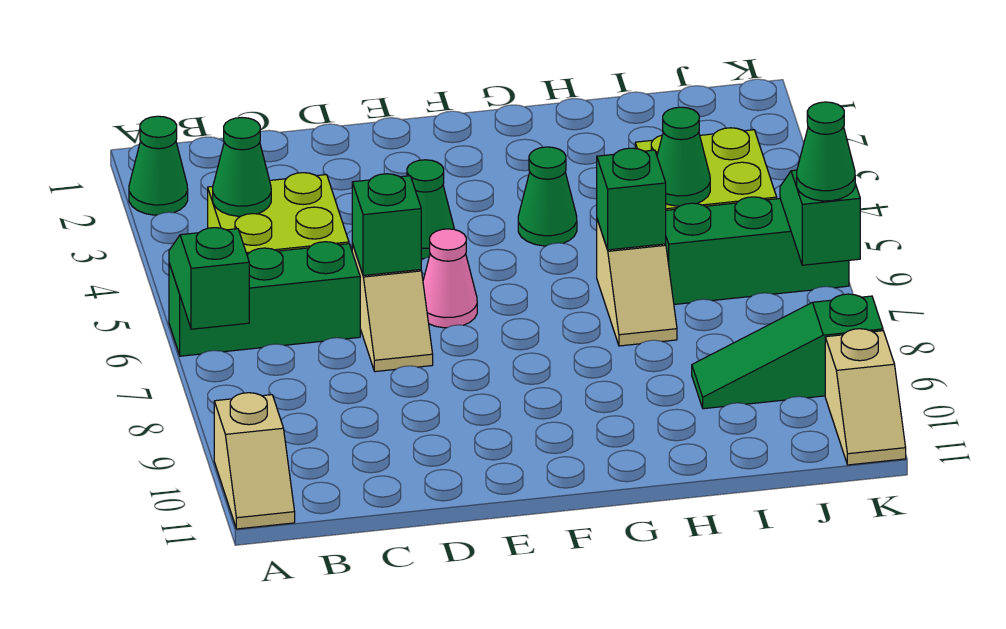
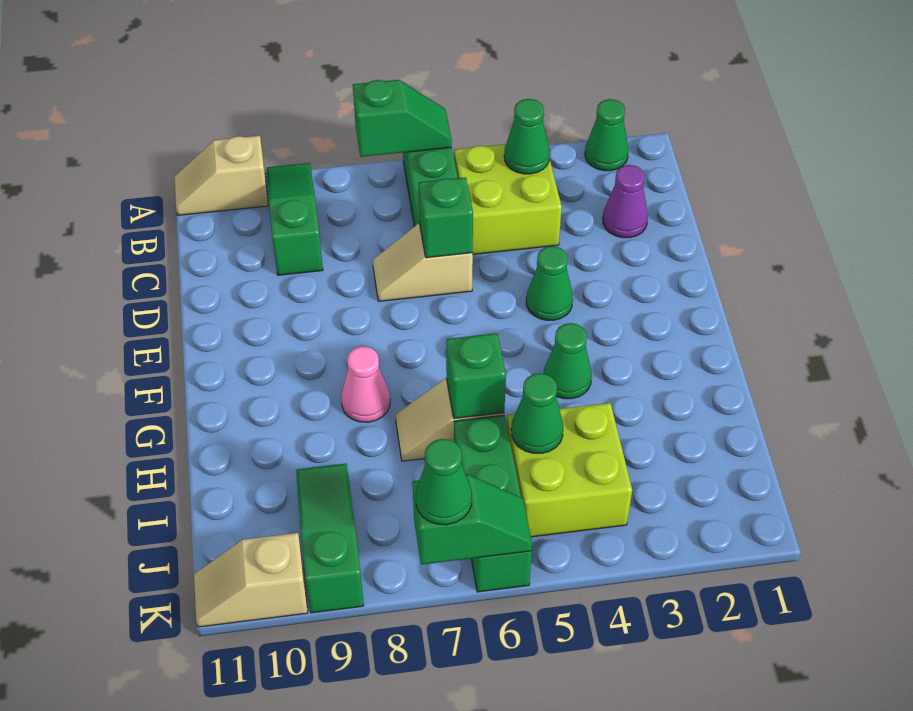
none -> green slope A9:C9 level 1 top C
none -> purple cone C2 level 1
pink cone E6 level 1 -> pink cone G8 level 1

